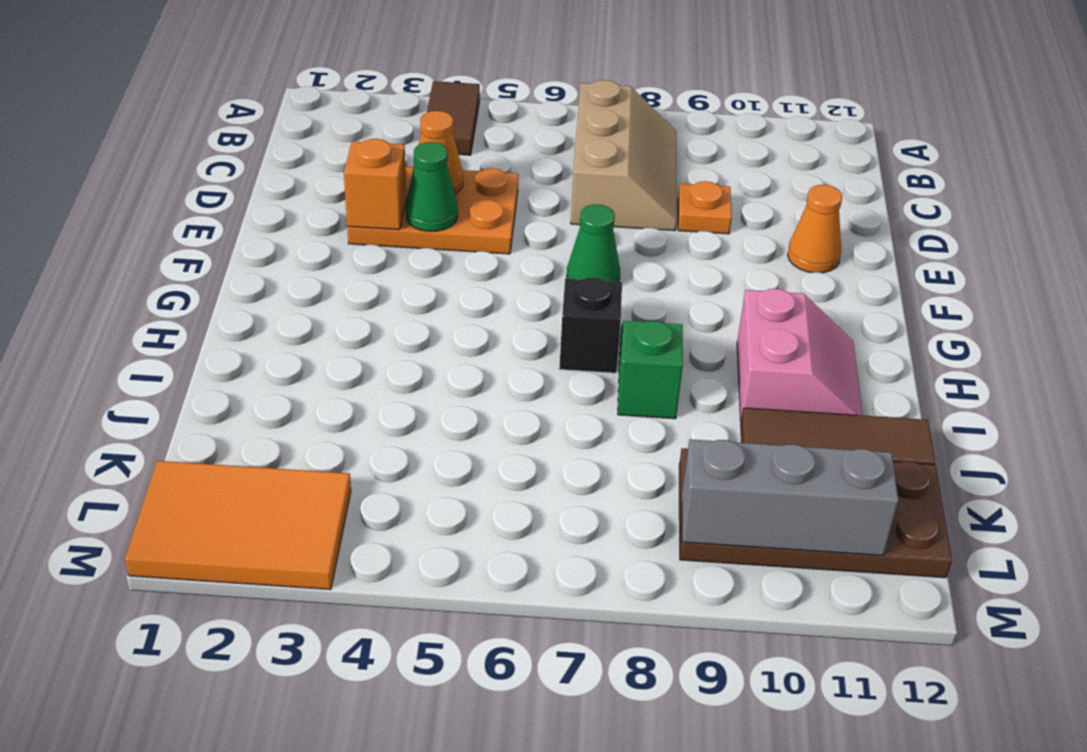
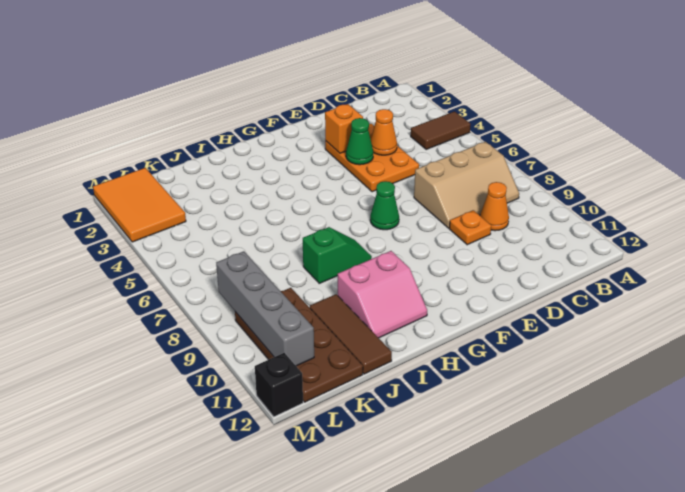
orange cone E11 level 1 -> orange cone C9 level 1
black brick H7 level 1 -> black brick M12 level 1
grey brick L9:L11 level 2 -> grey brick L8:L11 level 2

